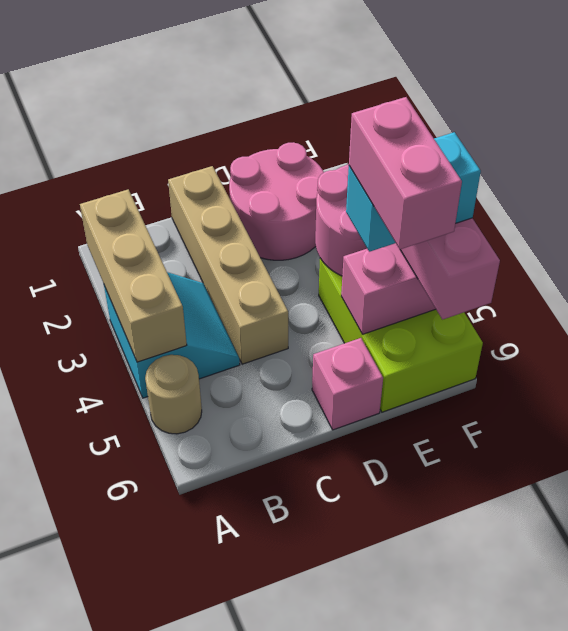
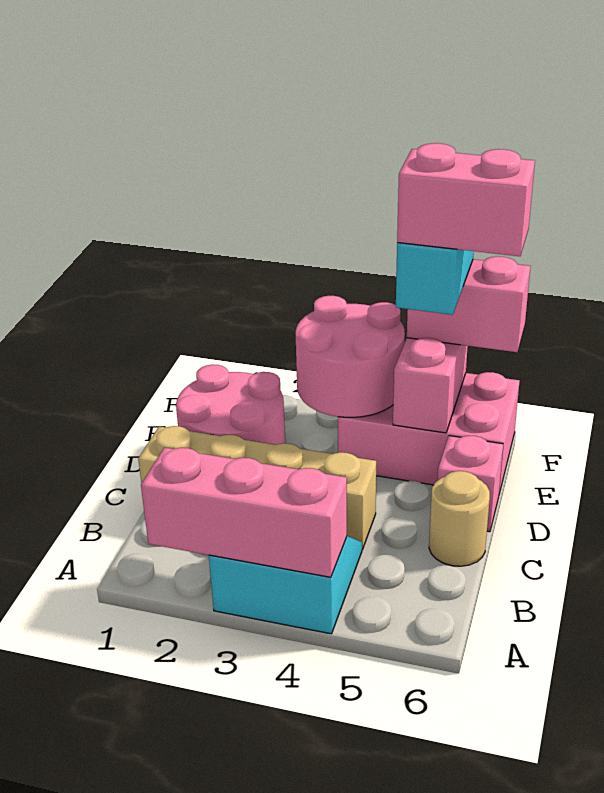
tan brick A2:A4 level 2 -> pink brick A2:A4 level 2
tan round brick A5 level 1 -> tan round brick C6 level 1
lime brick E4:F6 level 1 -> pink brick E4:F6 level 1

